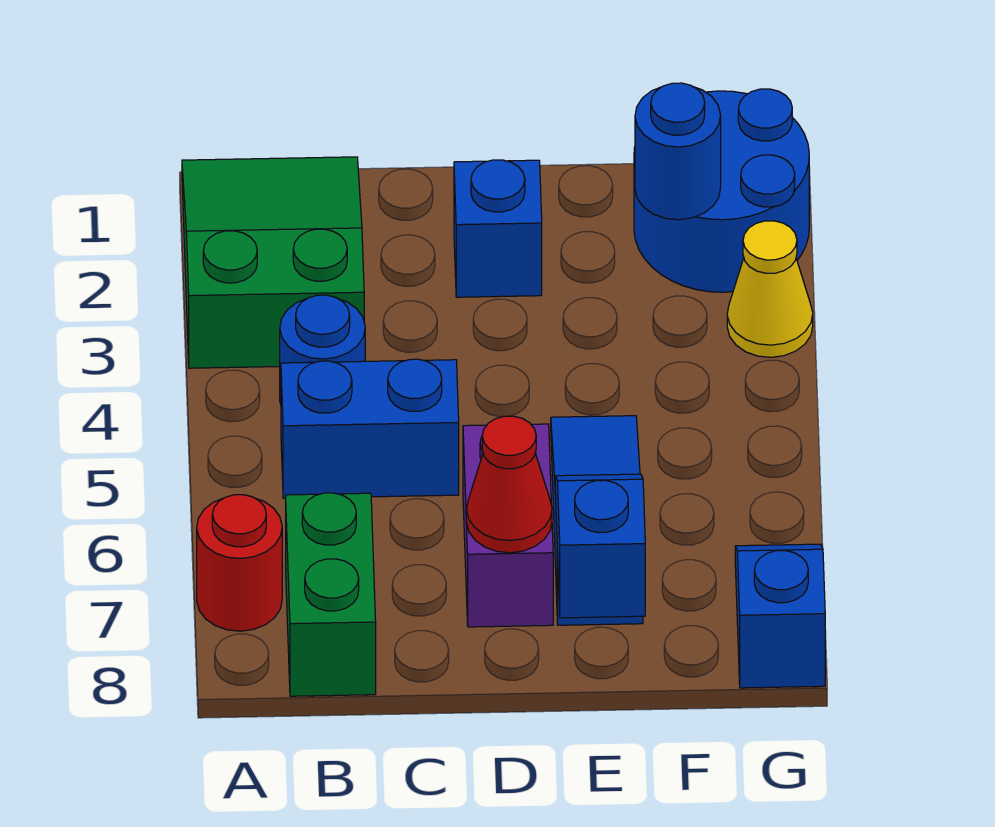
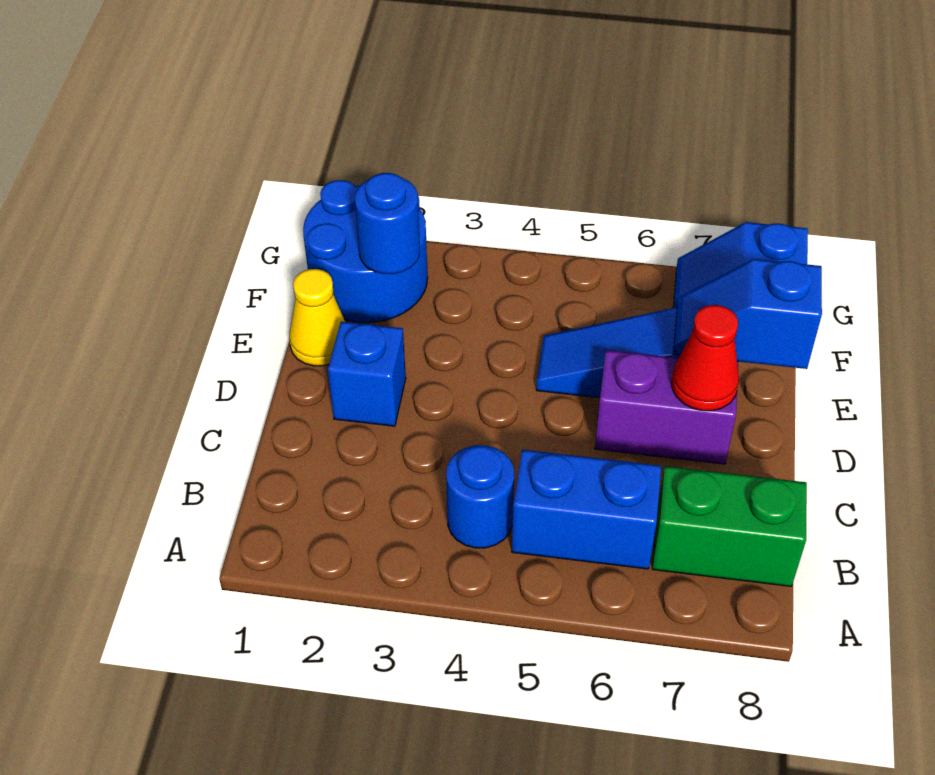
green slope A1:B3 level 1 top 3 -> none
red round brick A7 level 1 -> none
blue brick B5:C5 level 1 -> blue brick B5:B6 level 1
yellow cone G3 level 1 -> yellow cone E1 level 1

